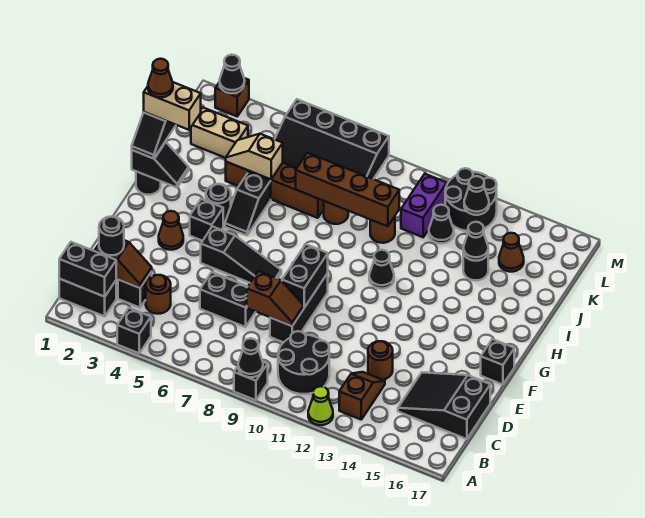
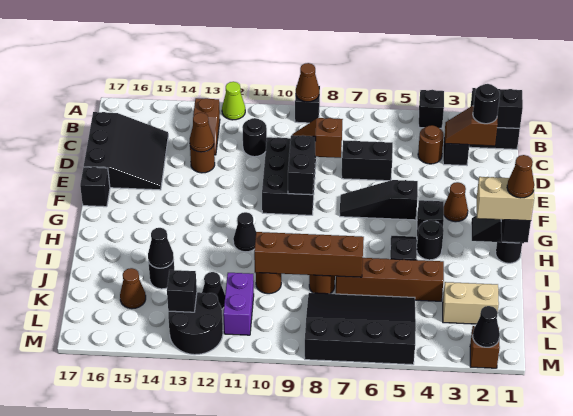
black cone A9 level 2 -> brown cone A9 level 2
black round brick B10:C11 level 1 -> black round brick C11 level 1
black slope C15:D17 level 1 top 17 -> black slope C15:E17 level 1 top 17
black brick D9:F9 level 1 -> black brick D9:F10 level 1
none -> brown cone D13 level 2
tan slope J4:J5 level 2 top 5 -> none
black cone L13 level 2 -> black brick L13 level 2

